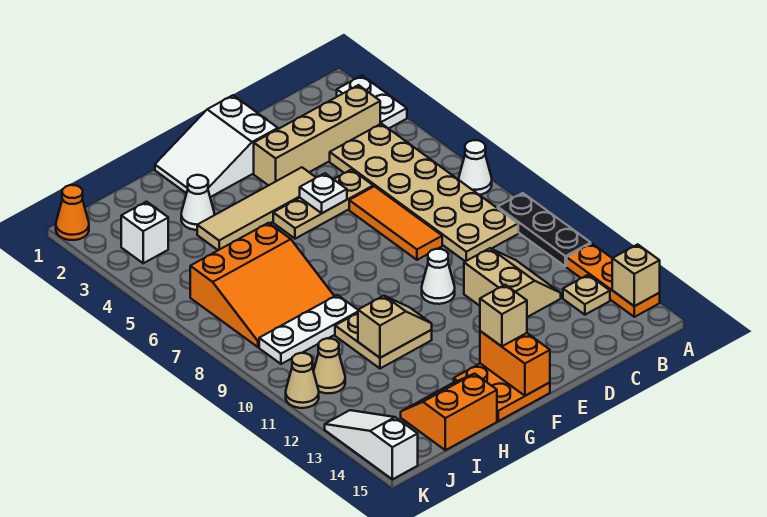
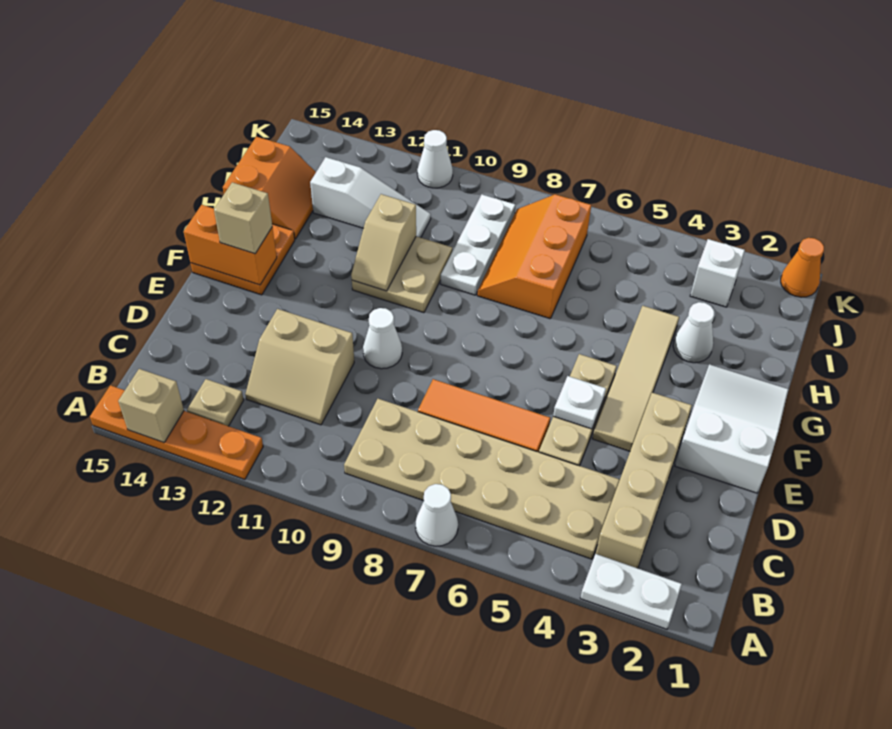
black plate A9:A11 level 1 -> none
orange plate A12:A14 level 1 -> orange plate A12:A15 level 1
orange slope H6:J8 level 1 top 6 -> orange slope H7:J8 level 1 top 7
tan cone J11 level 1 -> none
tan cone K11 level 1 -> white cone K11 level 1
white slope K13:K15 level 1 top 15 -> white slope I11:I13 level 1 top 13

